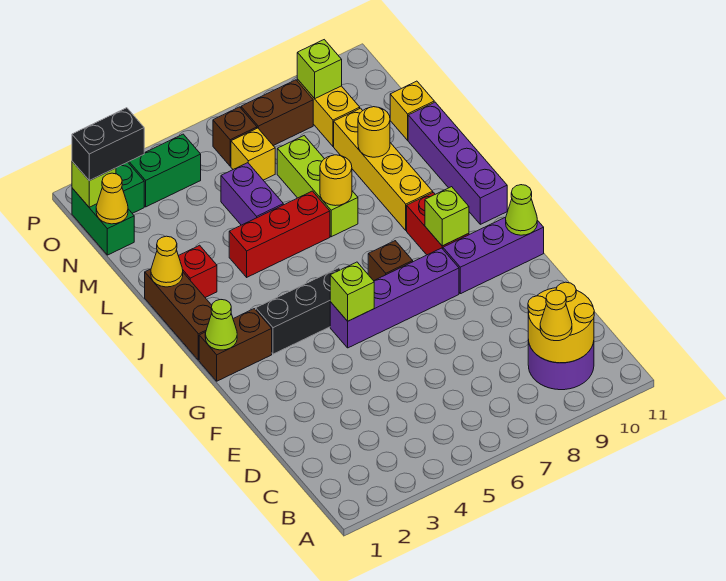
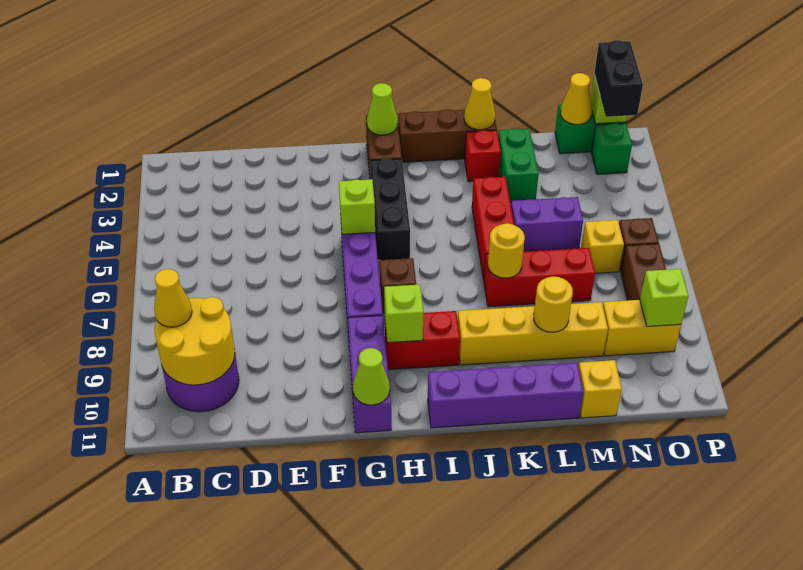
lime brick K7:M7 level 1 -> red brick K7:M7 level 1
green brick O3:O4 level 1 -> green brick L2:L3 level 1

